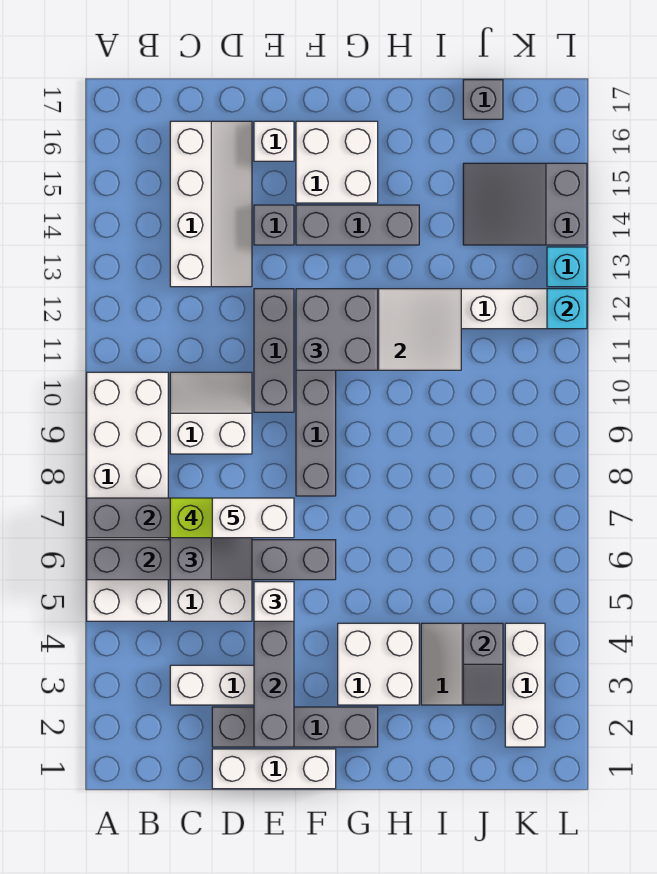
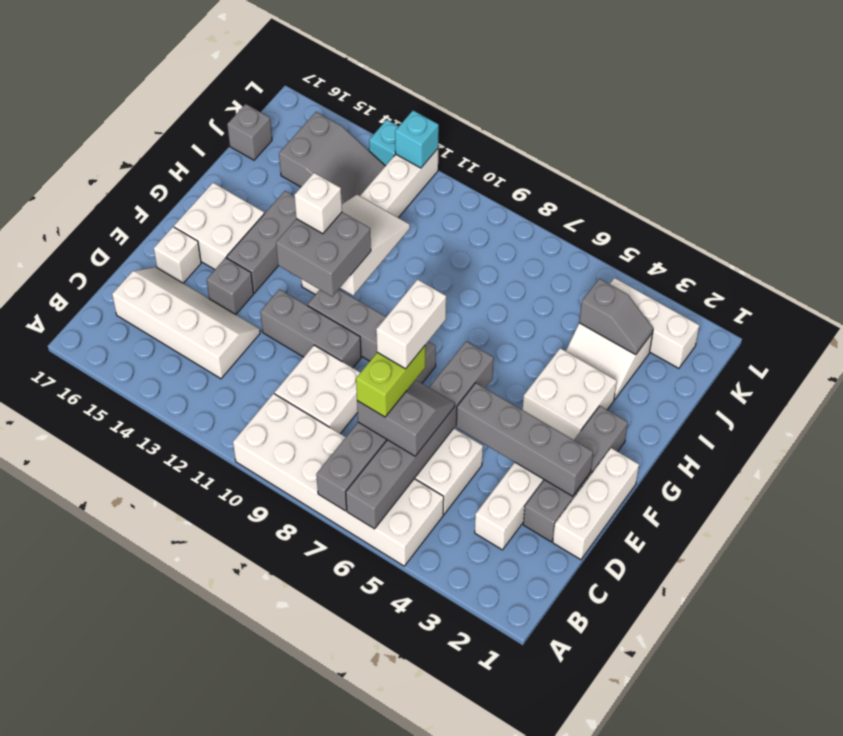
white slope C9:D10 level 1 top 9 -> white brick C9:D10 level 1
white brick E5 level 3 -> white brick G12 level 4
grey slope J14:L15 level 1 top L -> grey slope J13:K15 level 1 top 15

